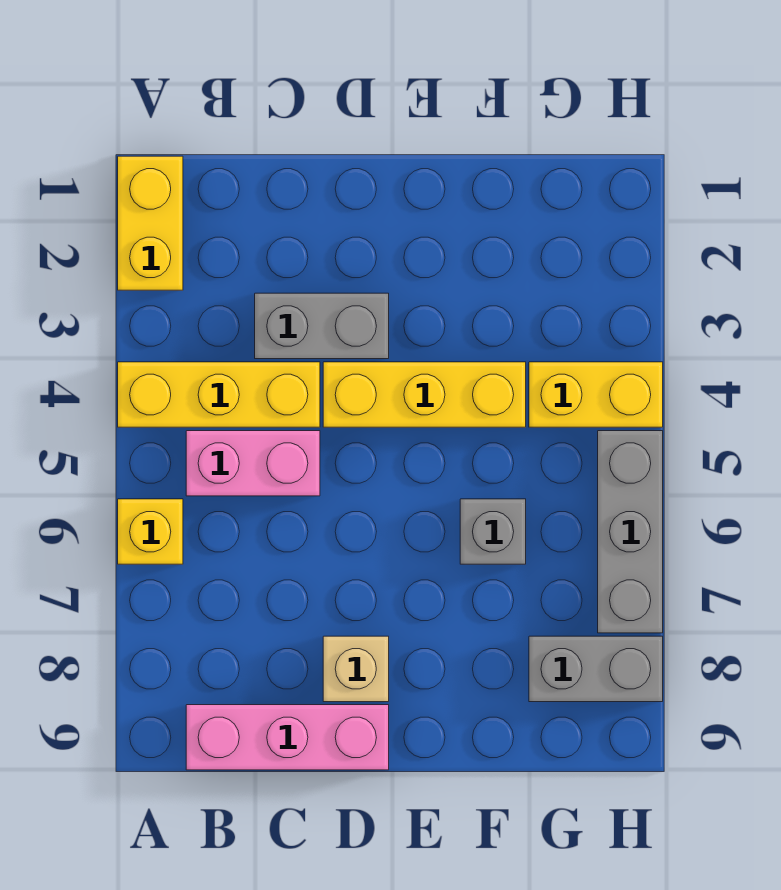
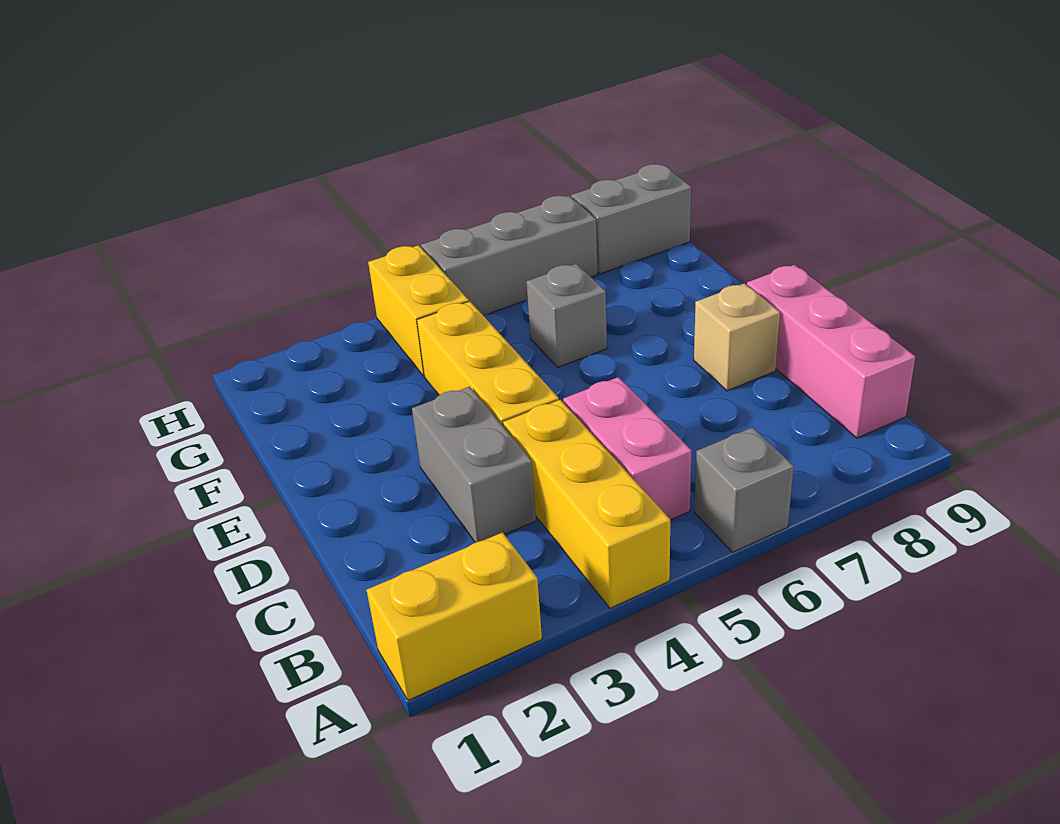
yellow brick A6 level 1 -> grey brick A6 level 1
grey brick G8:H8 level 1 -> grey brick H8:H9 level 1

